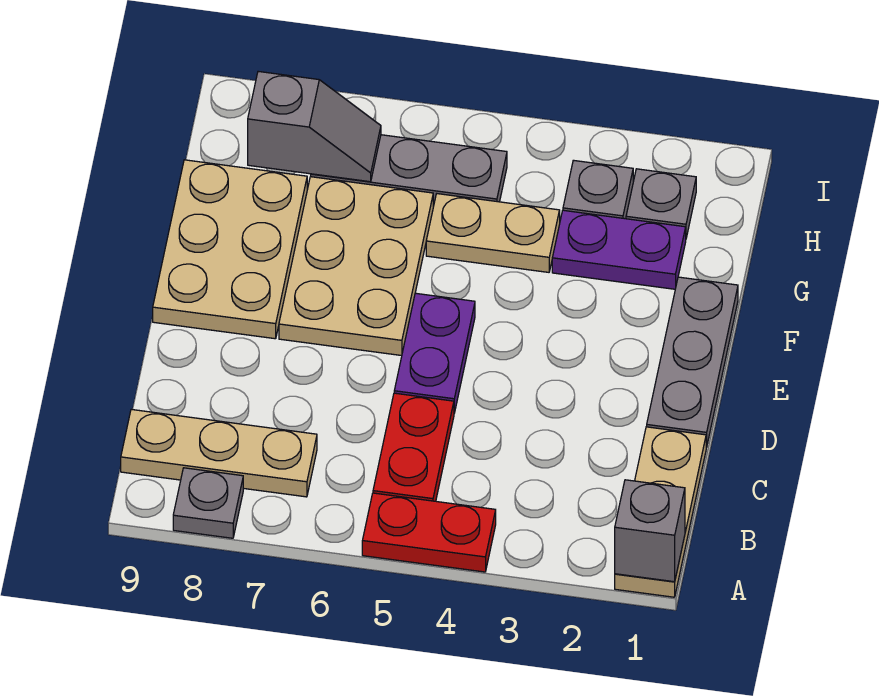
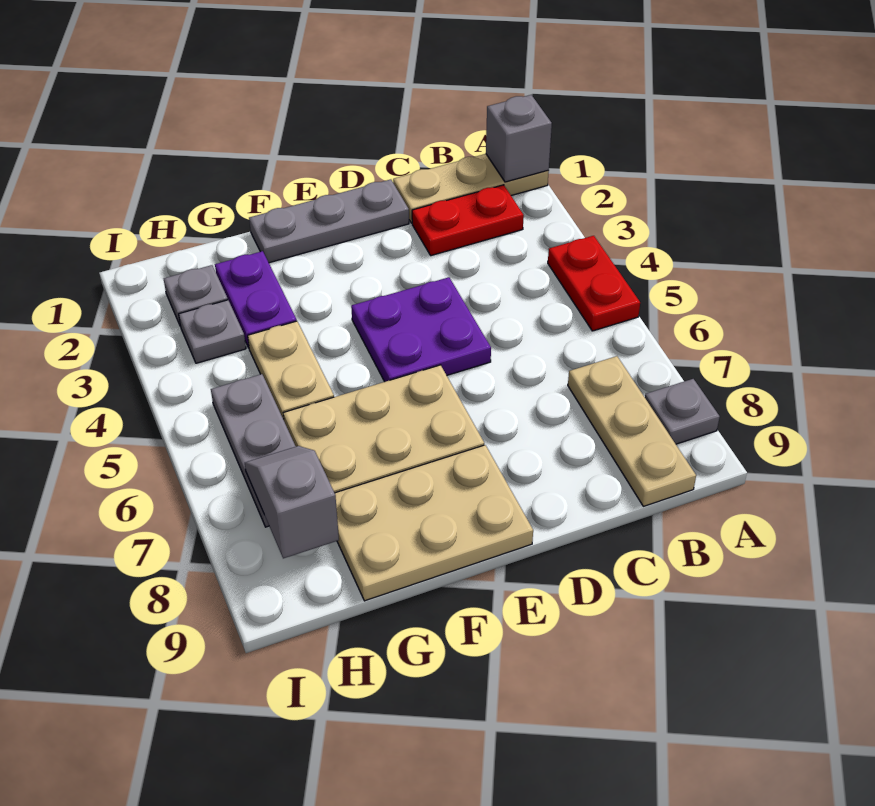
red plate B5:C5 level 1 -> red plate B2:C2 level 1
purple plate D5:E5 level 1 -> purple plate D4:E5 level 1

